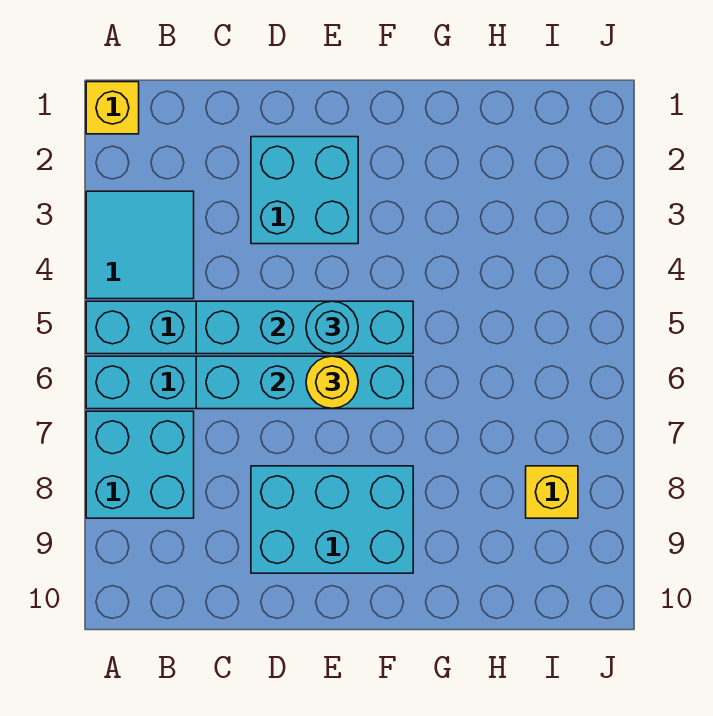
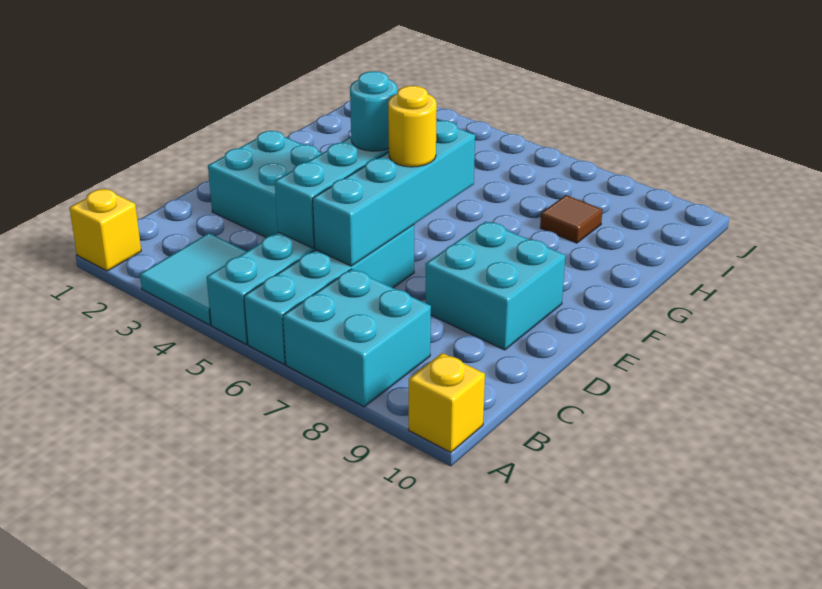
cyan brick D8:F9 level 1 -> cyan brick D8:E9 level 1
none -> brown tile H8 level 1
yellow brick I8 level 1 -> yellow brick A10 level 1

